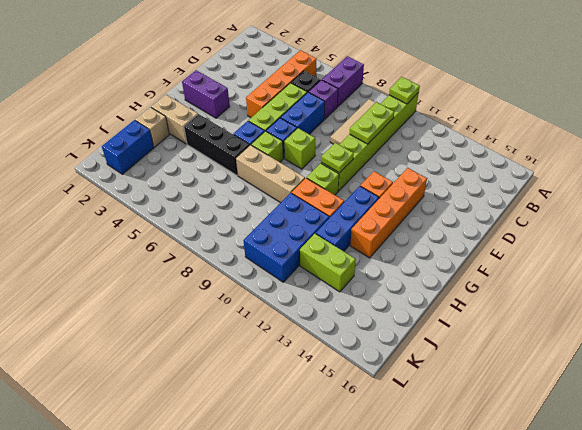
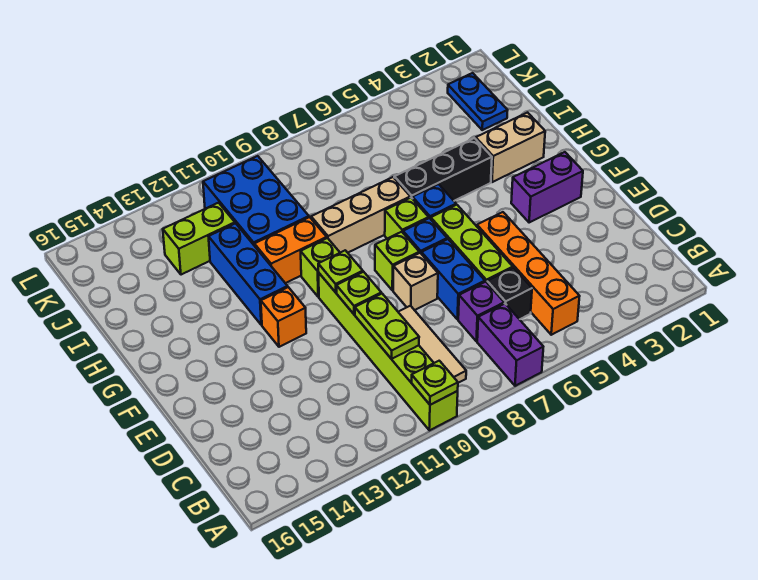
none -> lime plate E10 level 2
orange brick E13:H13 level 1 -> none
tan brick I2 level 1 -> tan brick E8 level 1
blue brick J2:K2 level 1 -> blue plate J2:K2 level 1

